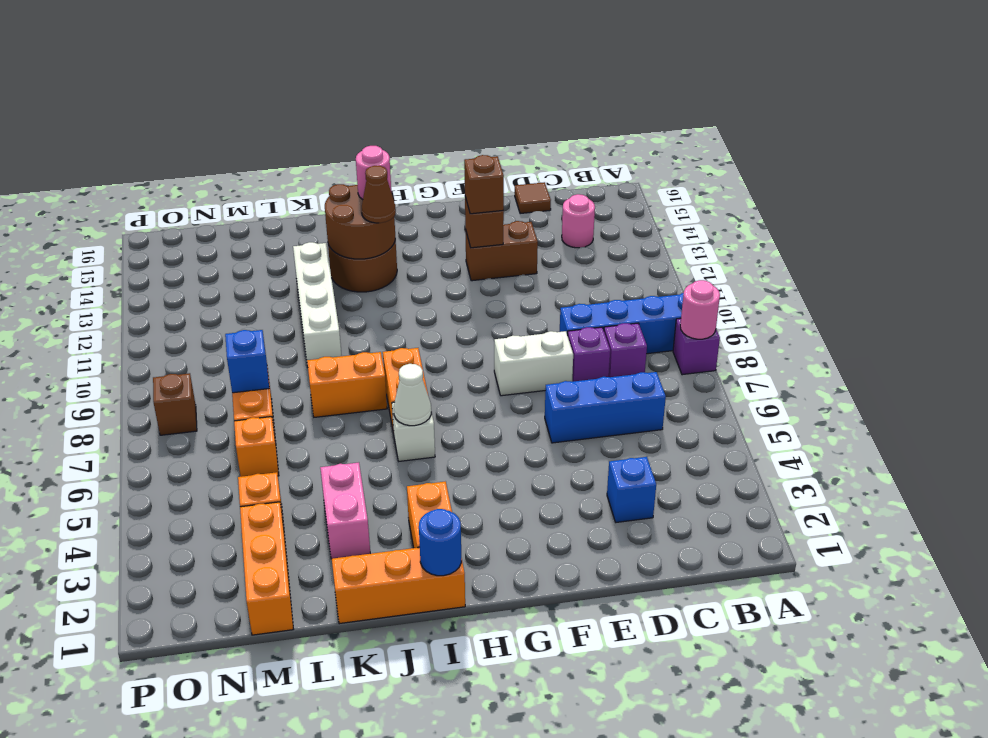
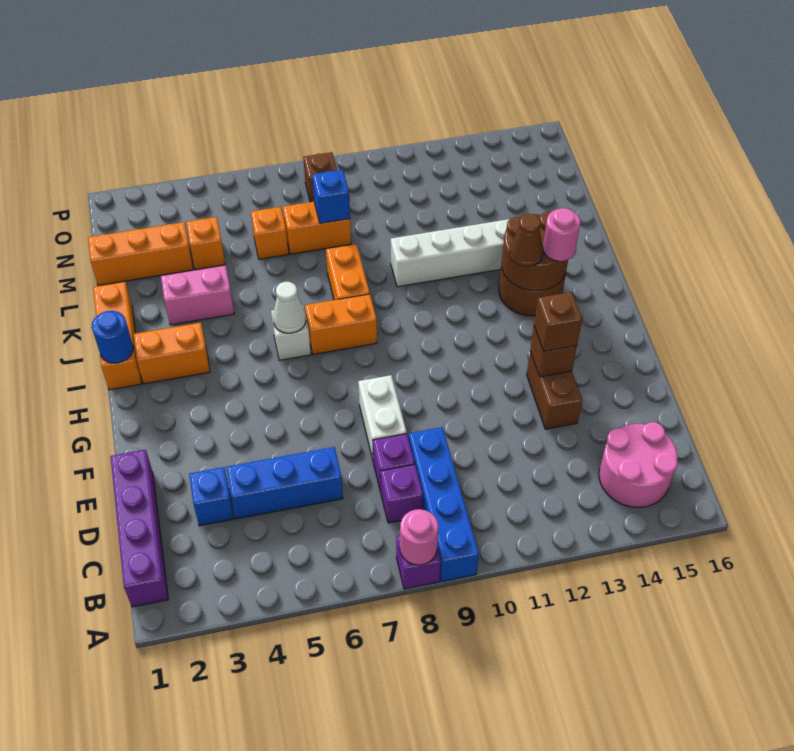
none -> purple brick B1:E1 level 1
blue brick C6:E6 level 1 -> blue brick D4:D6 level 1
pink round brick C14 level 1 -> pink round brick B14:C15 level 1
brown tile D16 level 1 -> none

